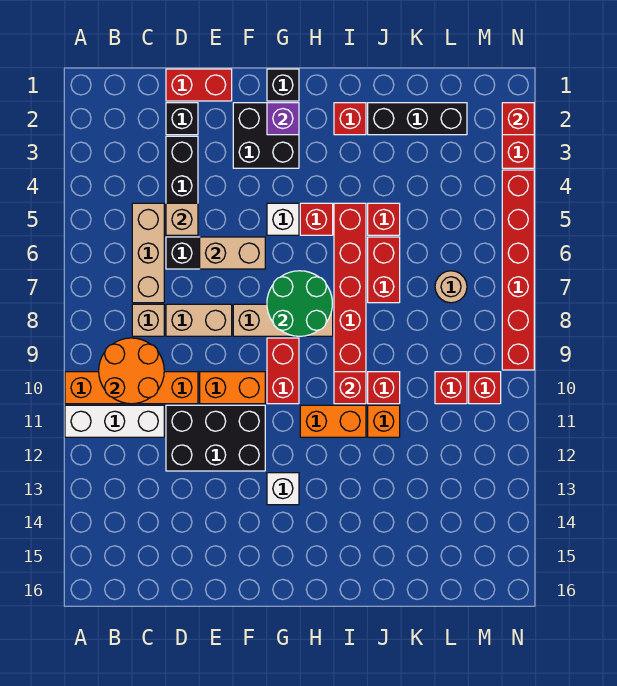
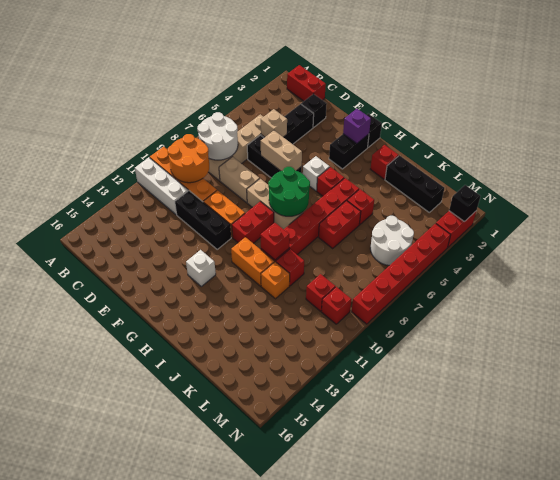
none -> white round brick B7:C8 level 2
red brick D1:E1 level 1 -> red brick B1:C1 level 1
black brick D11:F12 level 1 -> black brick D11:F11 level 1
black brick F2:G3 level 1 -> black brick G2:G3 level 1
none -> white round brick L5:M6 level 1
tan round brick L7 level 1 -> none
red brick N2 level 2 -> black brick N2 level 2

